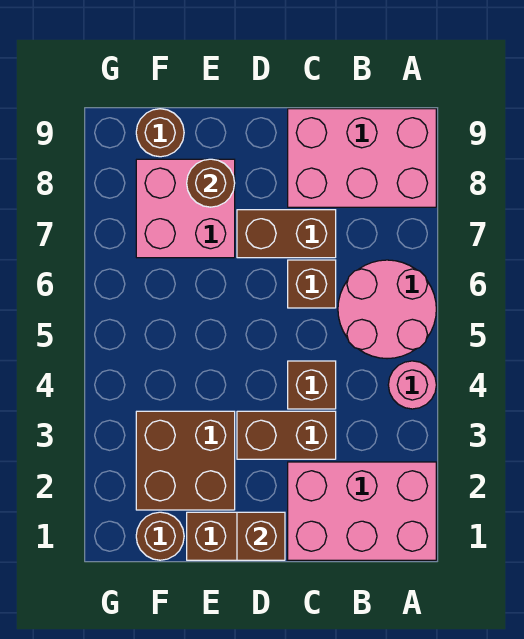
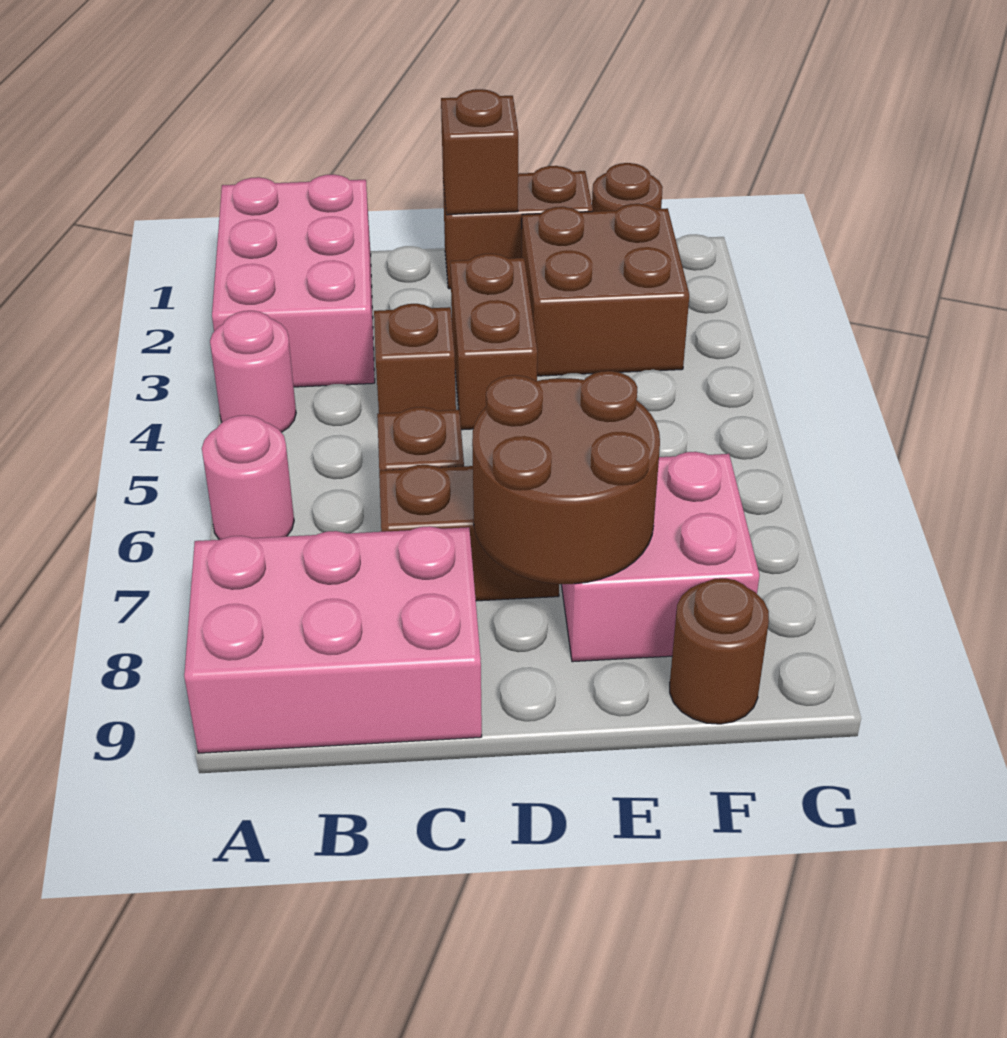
pink brick A1:C2 level 1 -> pink brick A1:B3 level 1
pink round brick A5:B6 level 1 -> pink round brick A6 level 1
brown brick C3:D3 level 1 -> brown brick D3:D4 level 1
brown round brick E8 level 2 -> brown round brick D7:E8 level 2

